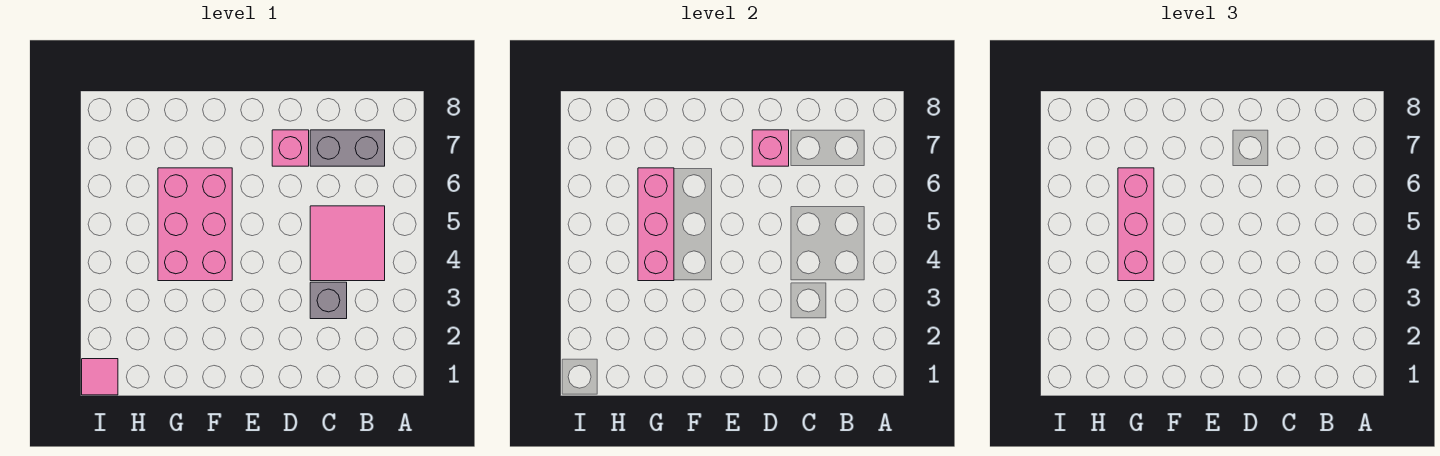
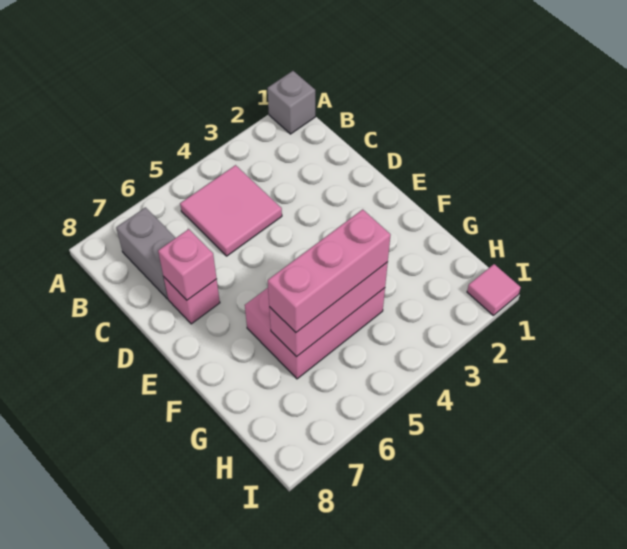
grey brick C3 level 1 -> grey brick A1 level 1

